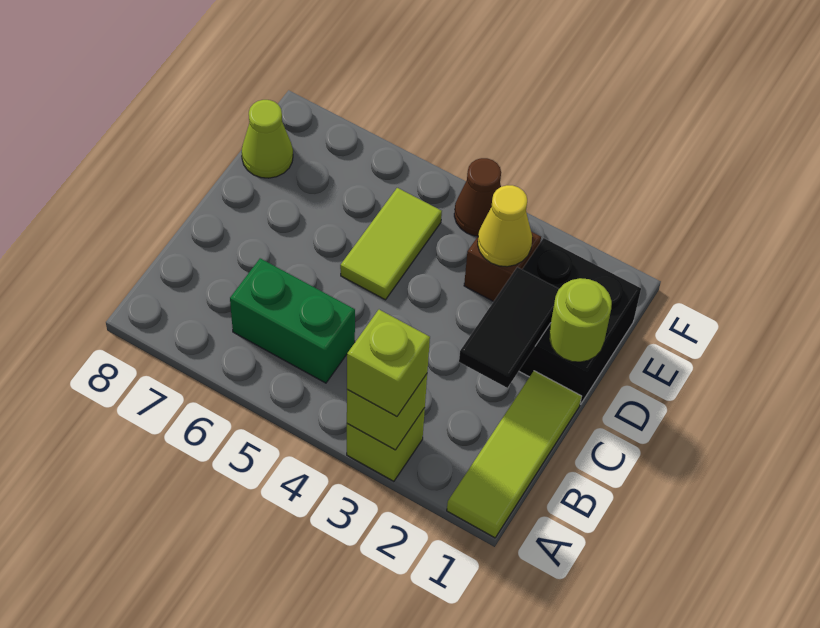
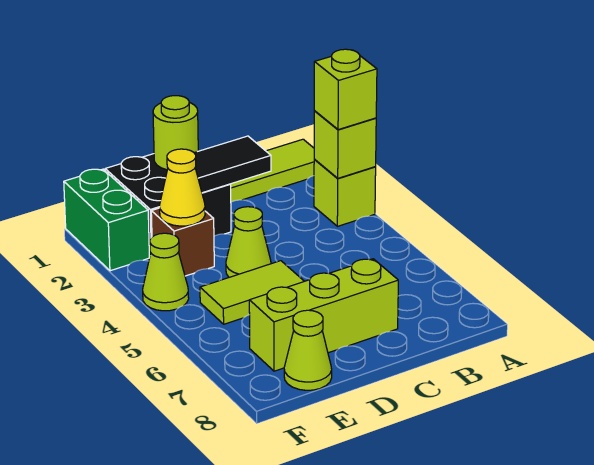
green brick B5:B6 level 1 -> green brick F1:F2 level 1
none -> lime brick C7:E7 level 1
none -> lime cone D4 level 1
brown cone F4 level 1 -> lime cone F4 level 1

